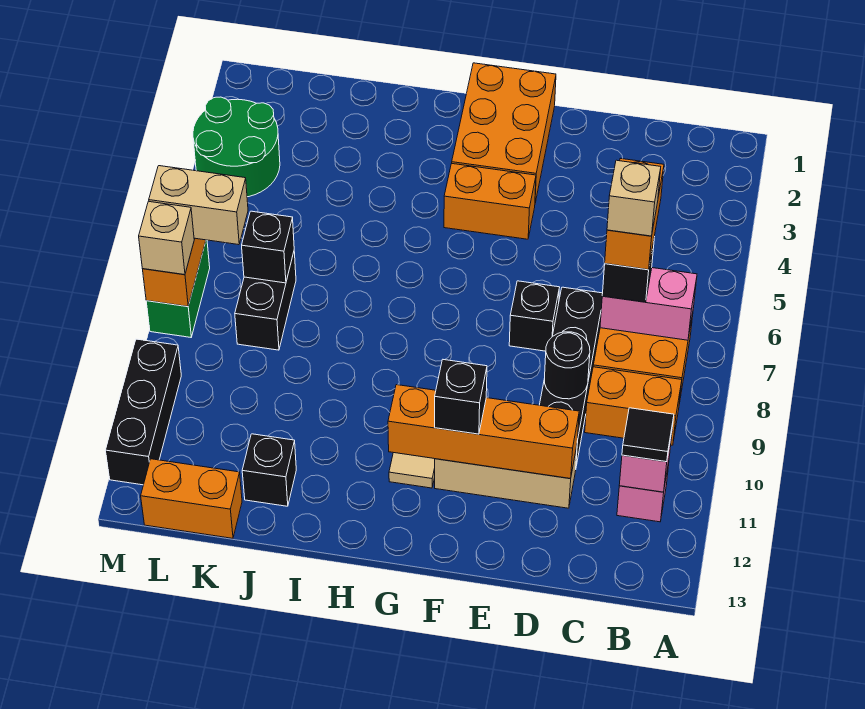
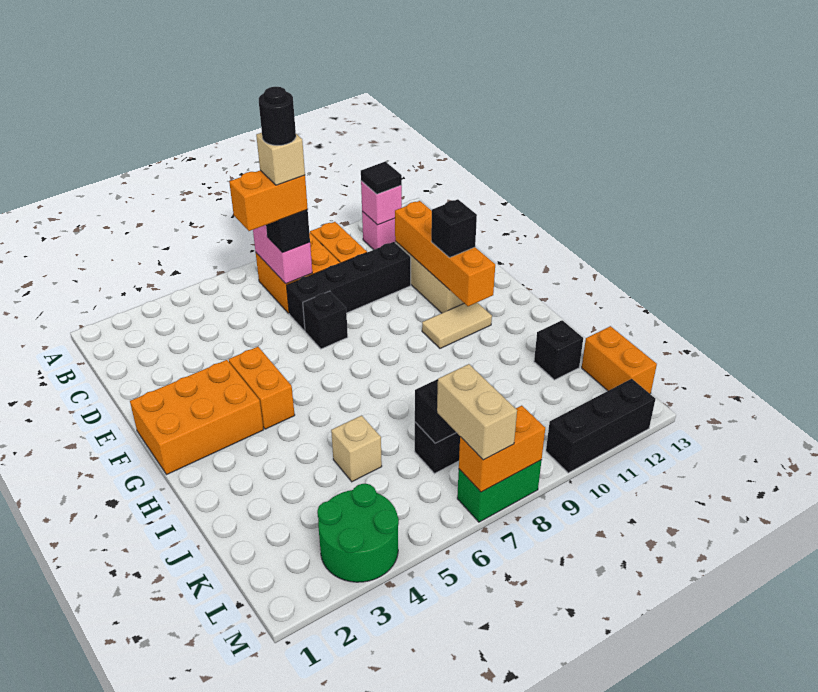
black round brick D9 level 2 -> black round brick C7 level 6
tan brick M8 level 3 -> tan brick J5 level 1

